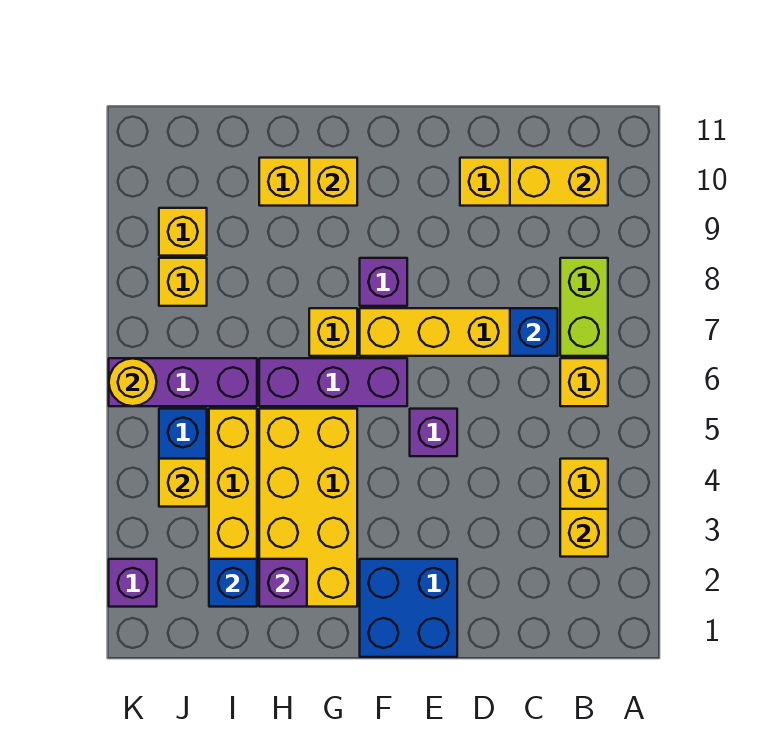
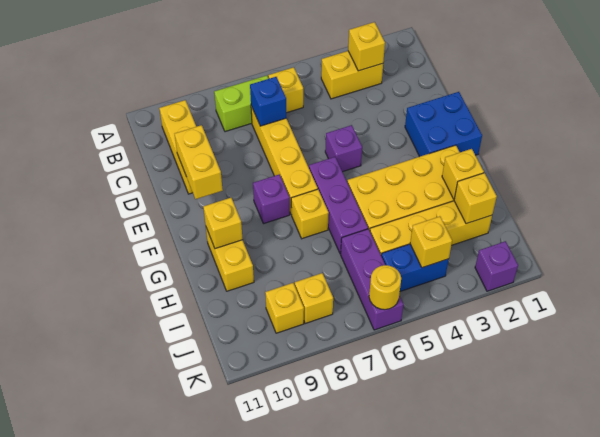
yellow brick B10:C10 level 2 -> yellow brick D10:E10 level 2
purple brick H2 level 2 -> yellow brick H2 level 2
blue brick I2 level 2 -> yellow brick I2 level 2

